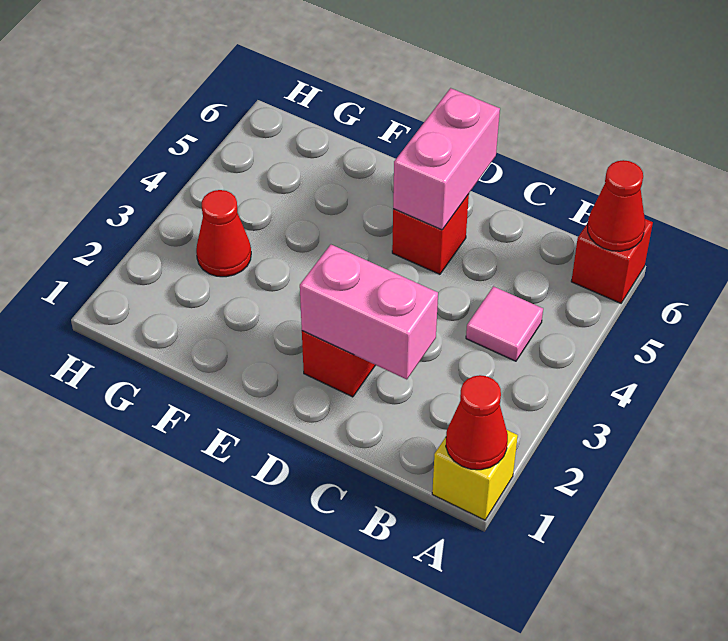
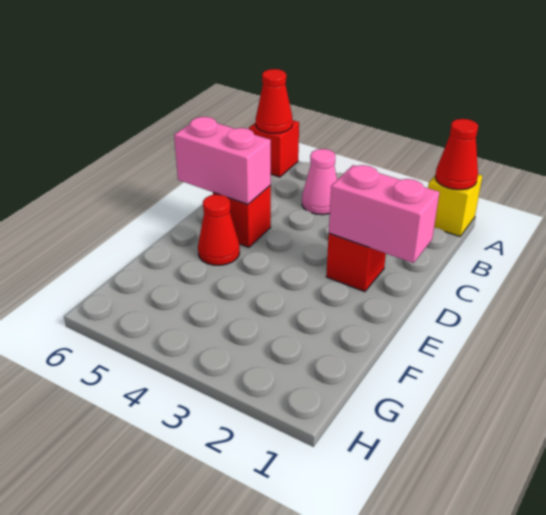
pink tile B4 level 1 -> pink cone B4 level 1
pink brick C2:D2 level 2 -> pink brick D1:D2 level 2
red cone G3 level 1 -> red cone E5 level 1

